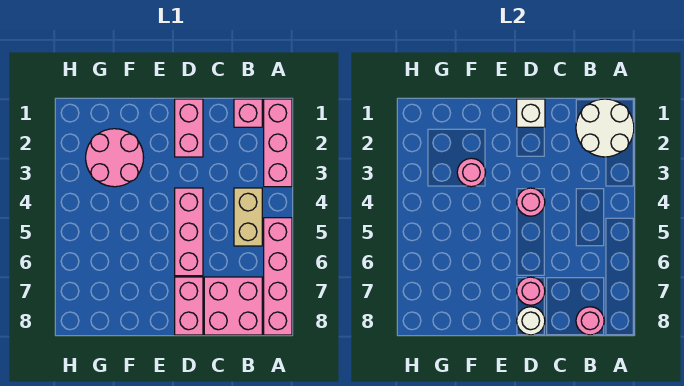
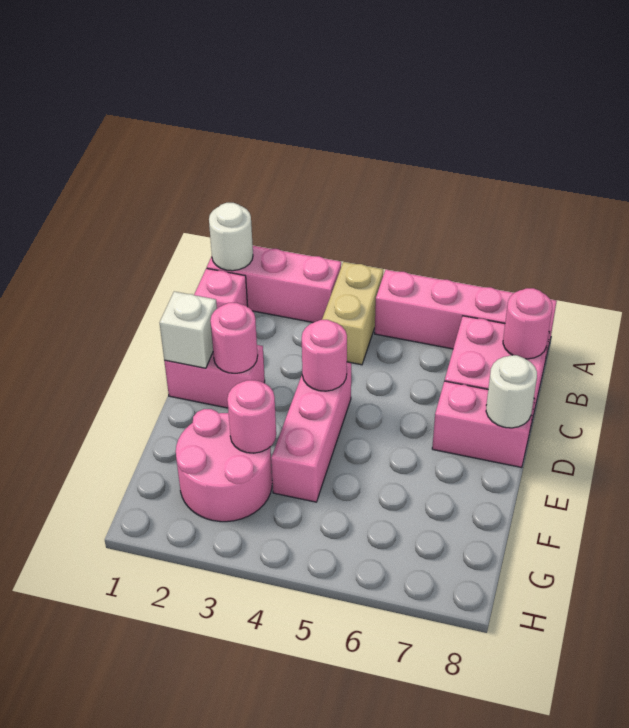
white round brick A1:B2 level 2 -> white round brick A1 level 2
tan brick B4:B5 level 1 -> tan brick A4:B4 level 1
pink brick D4:D6 level 1 -> pink brick D4:F4 level 1
pink round brick D7 level 2 -> pink round brick D2 level 2

